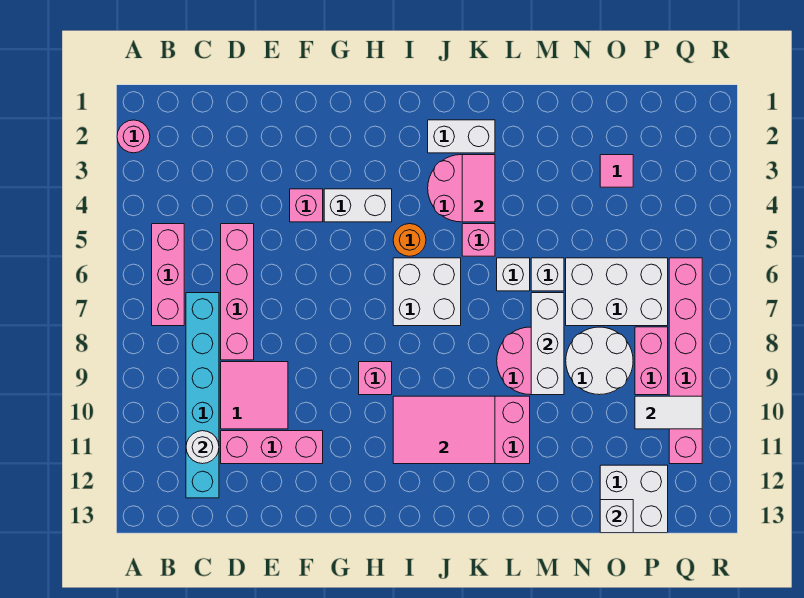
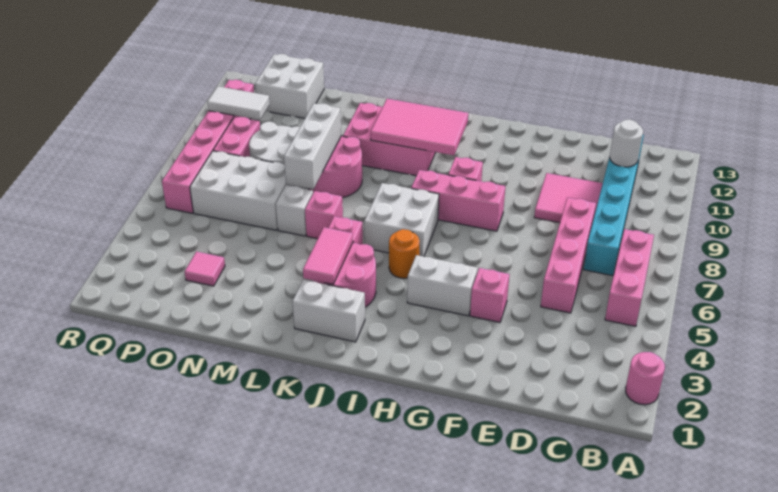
pink brick D11:F11 level 1 -> pink brick G8:I8 level 1
white brick L6 level 1 -> pink brick L6 level 1
white brick O13 level 2 -> none

